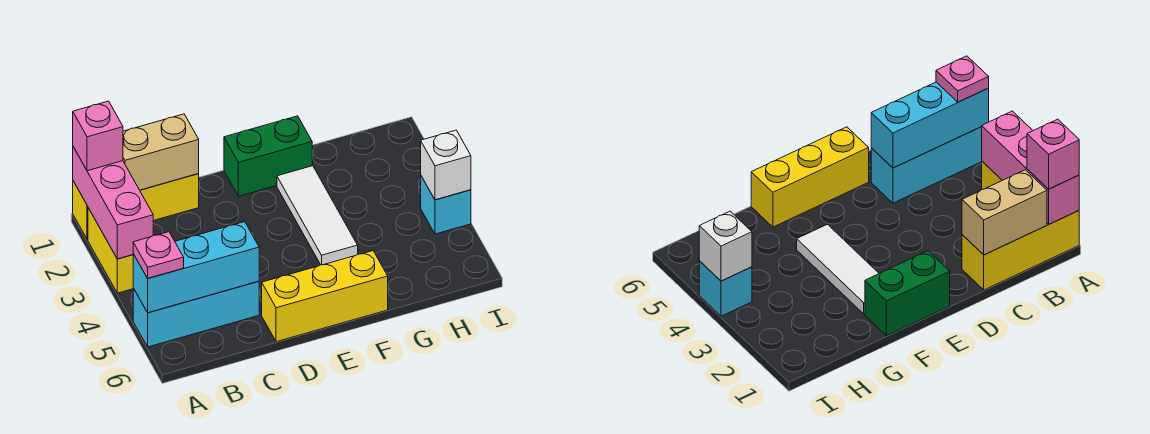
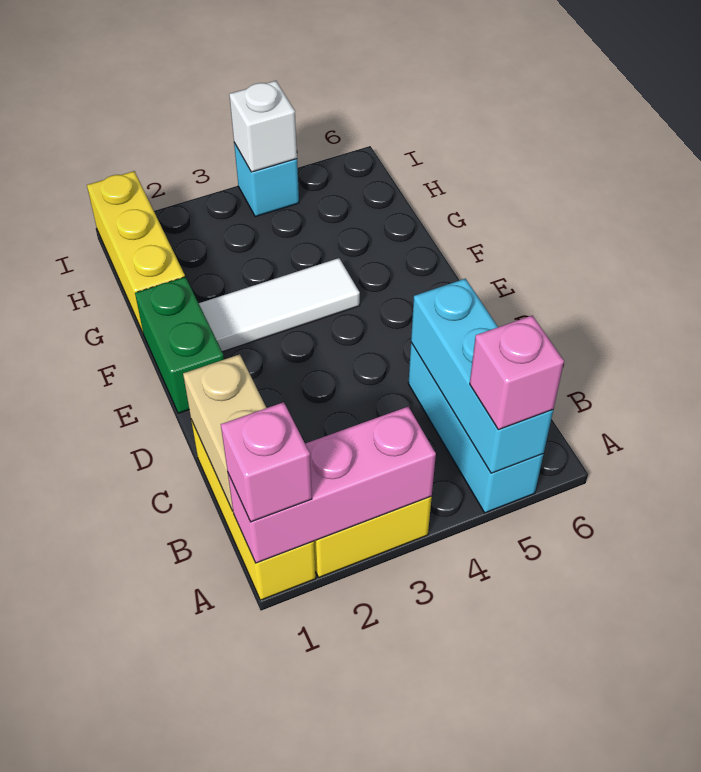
pink plate A5 level 3 -> pink brick A5 level 3
yellow brick D6:F6 level 1 -> yellow brick G1:I1 level 1

